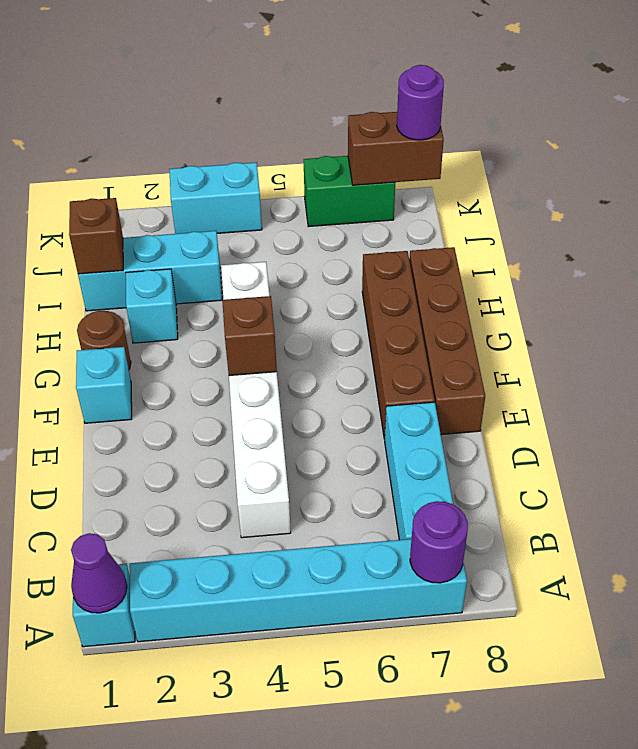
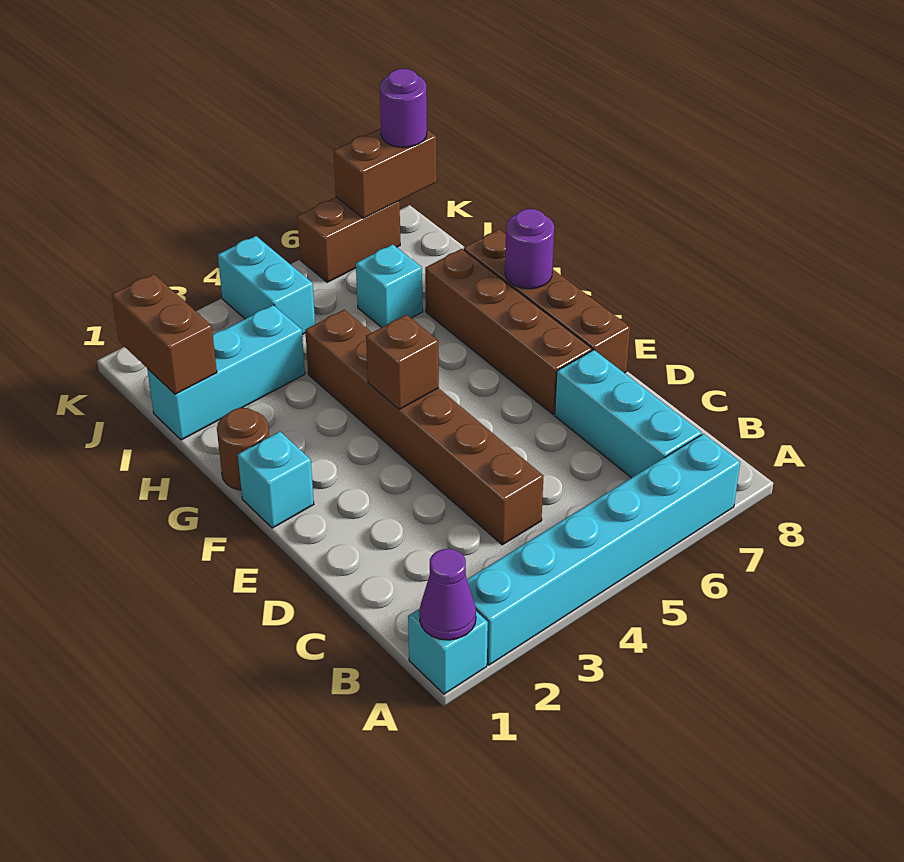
purple round brick A7 level 2 -> purple round brick G8 level 2
white brick C4:H4 level 1 -> brown brick C4:H4 level 1
cyan brick H2 level 1 -> cyan brick I6 level 1
brown brick I1 level 2 -> brown brick I1:J1 level 2
cyan brick K3:K4 level 1 -> cyan brick J4:K4 level 1
green brick K6:K7 level 1 -> brown brick K6:K7 level 1

